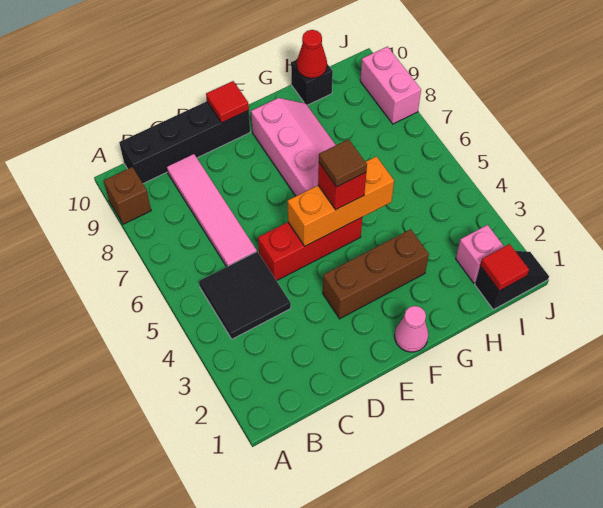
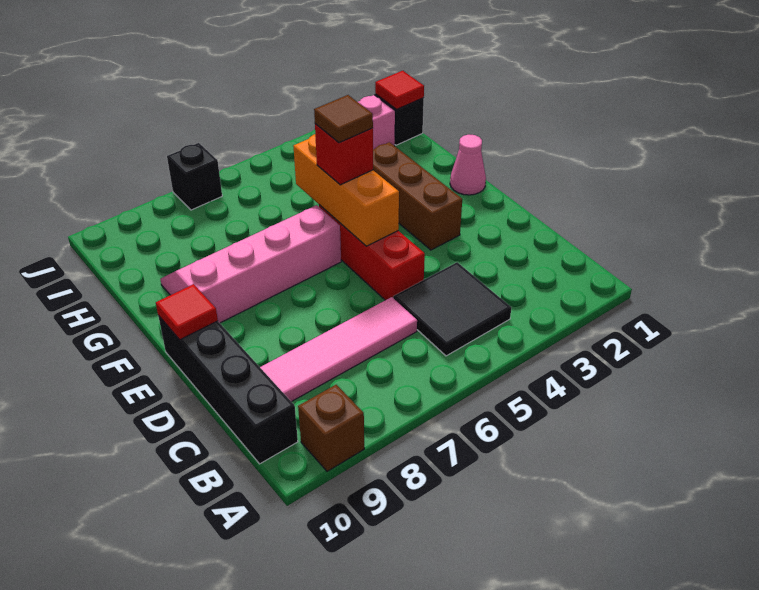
black brick H10 level 1 -> black brick J7 level 1
red cone H10 level 2 -> none
pink brick J8:J9 level 1 -> none

